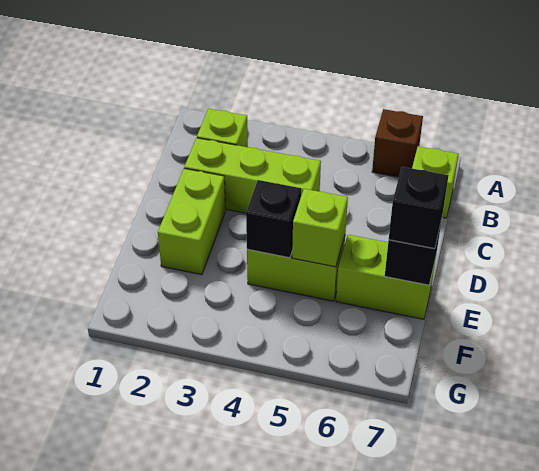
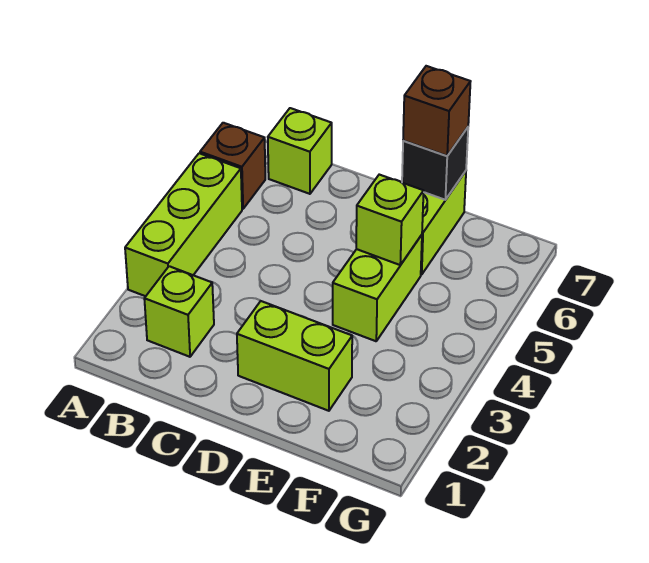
lime brick C2:C4 level 1 -> lime brick A3:A5 level 1
black brick E4 level 2 -> none
black brick E7 level 3 -> brown brick E7 level 3

